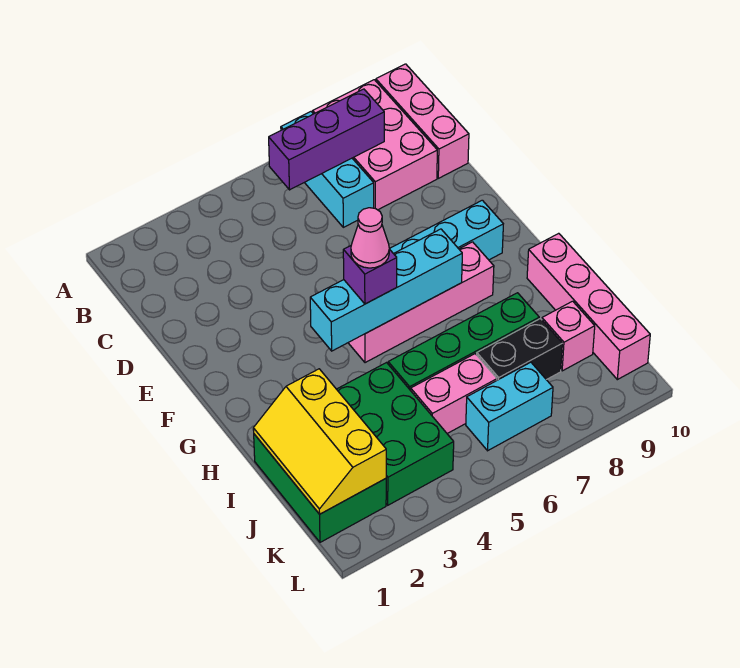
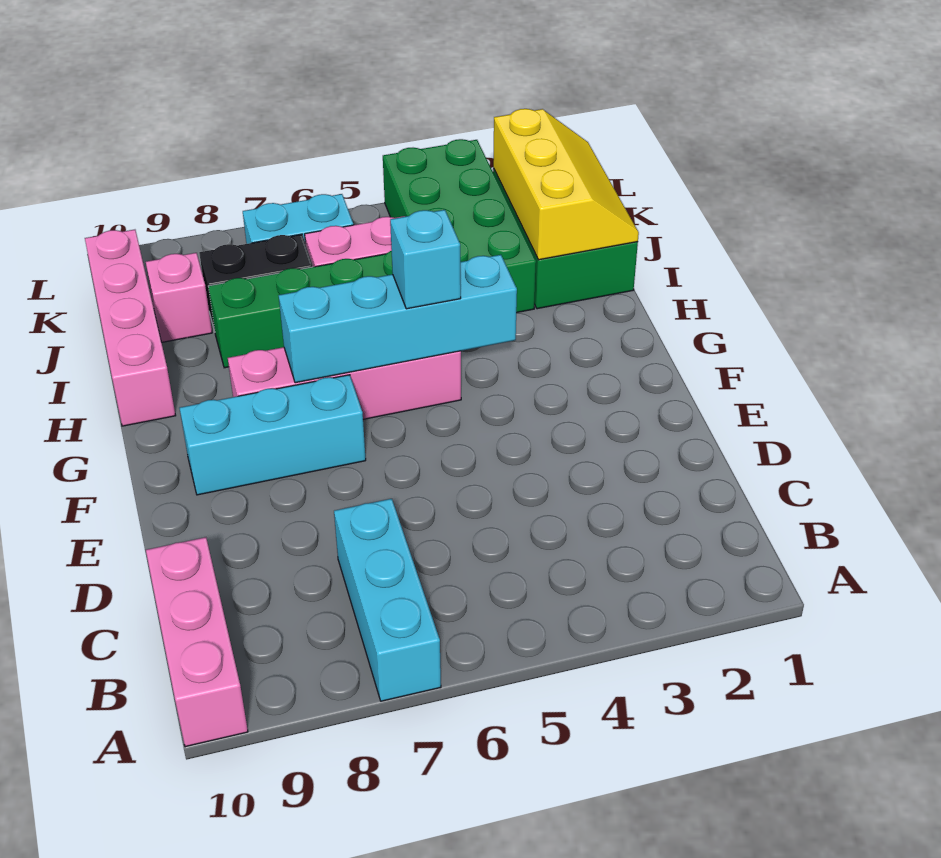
pink brick A8:C9 level 1 -> none
purple brick B6:B8 level 2 -> none
purple brick G5 level 3 -> cyan brick G5 level 3
pink cone G5 level 4 -> none
green brick I3:K4 level 1 -> green brick I3:L4 level 1

